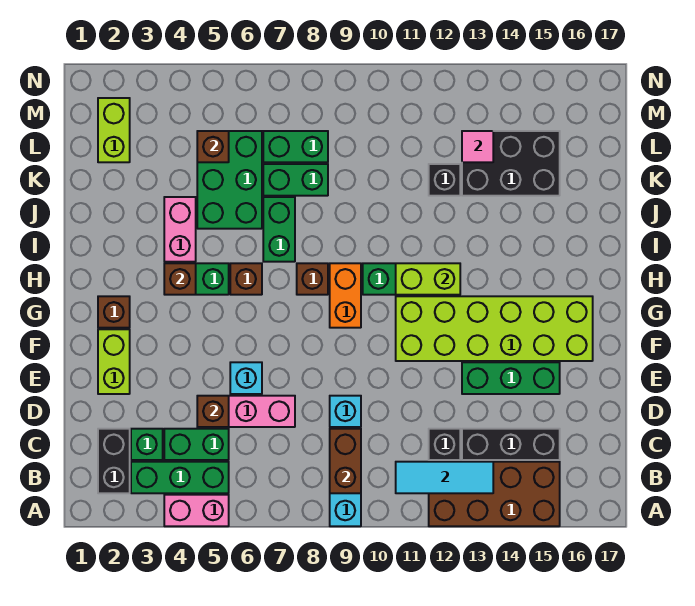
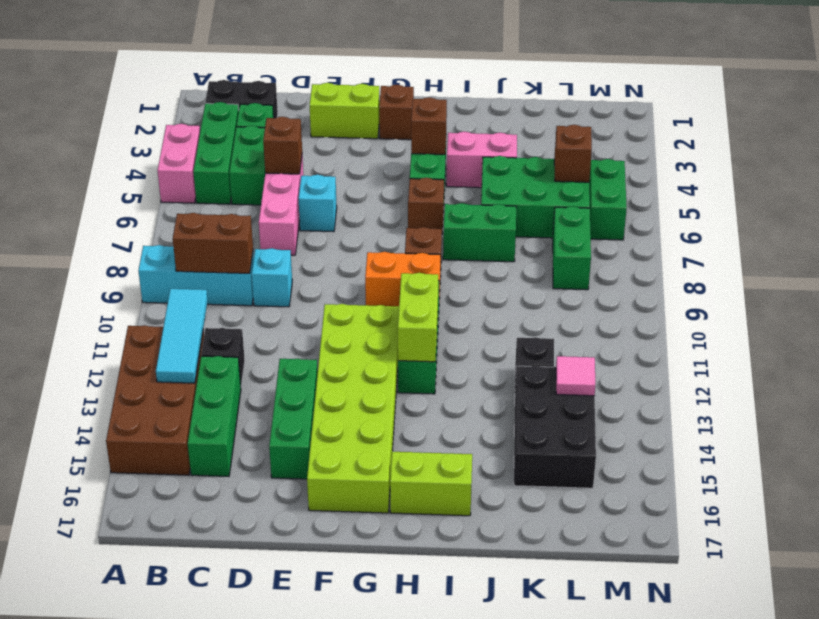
black brick C13:C15 level 1 -> green brick C13:C15 level 1
green brick K7:K8 level 1 -> green brick M5:M6 level 1
lime brick L2:M2 level 1 -> lime brick H16:I16 level 1

